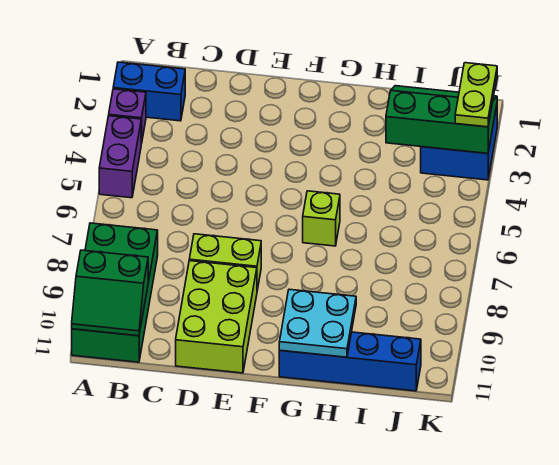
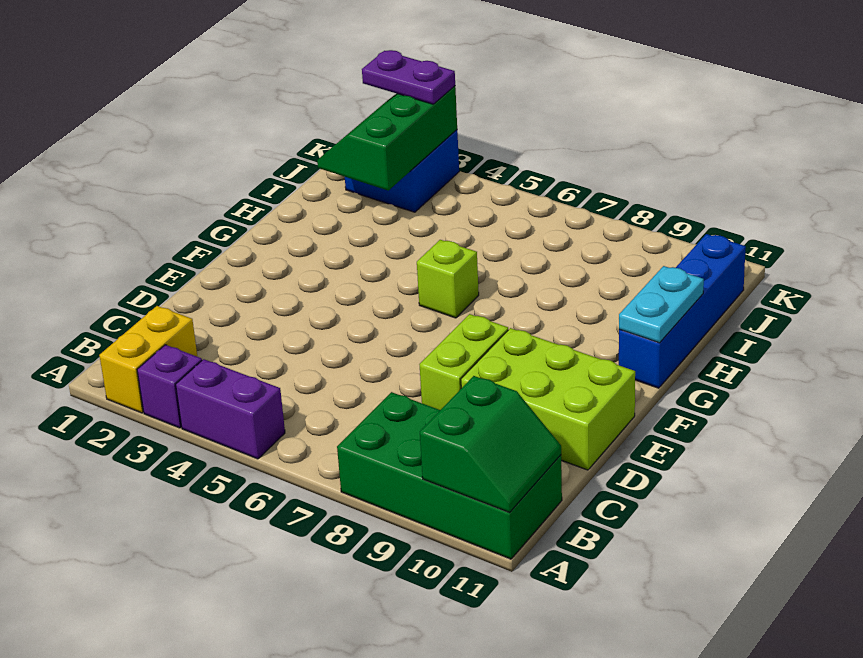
blue brick A2:B2 level 1 -> yellow brick A2:B2 level 1
cyan plate G10:H11 level 2 -> cyan plate G11:H11 level 2
lime plate K2:K3 level 3 -> purple plate K2:K3 level 3

